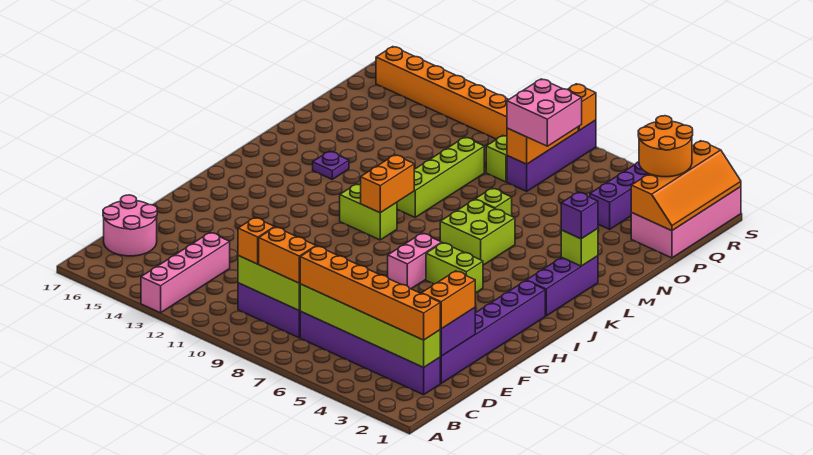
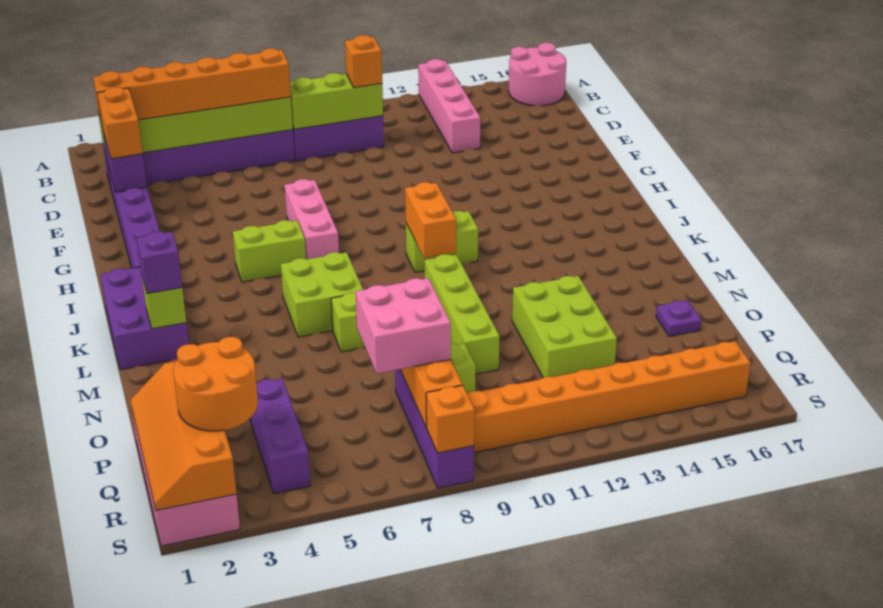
orange brick C8:C9 level 3 -> none
pink round brick C16:D17 level 1 -> pink round brick A16:B17 level 1
pink brick H7:I7 level 1 -> pink brick G7:I7 level 1
purple brick J2:L2 level 1 -> purple brick J1:L2 level 1
purple plate L14 level 1 -> purple plate O16 level 1
none -> lime brick N12:P13 level 1

